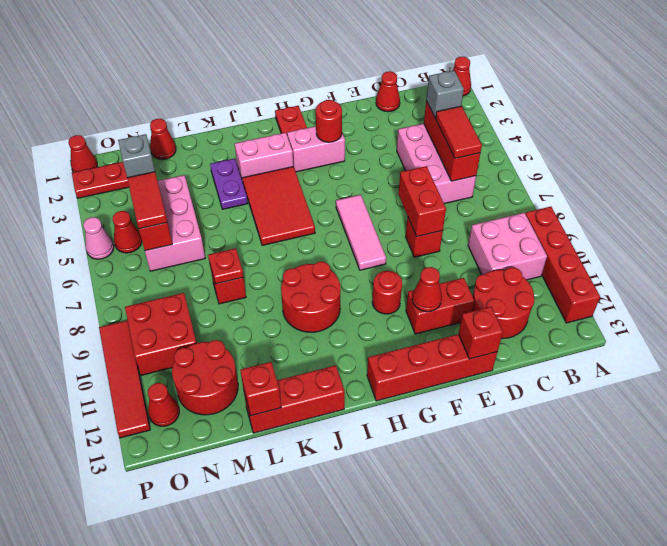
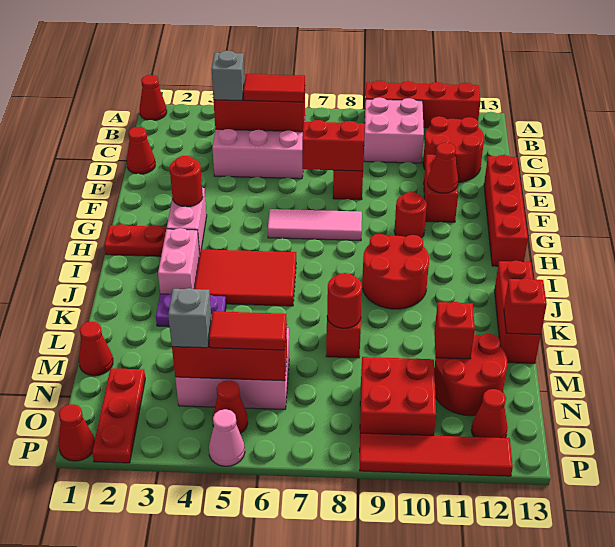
red brick E13 level 2 -> red brick M11 level 2
red plate L8 level 2 -> red round brick L8 level 2

